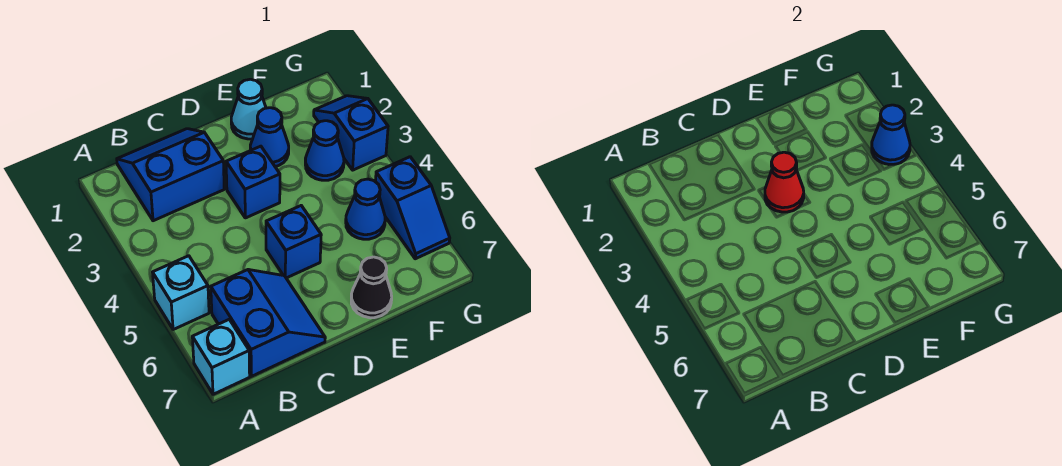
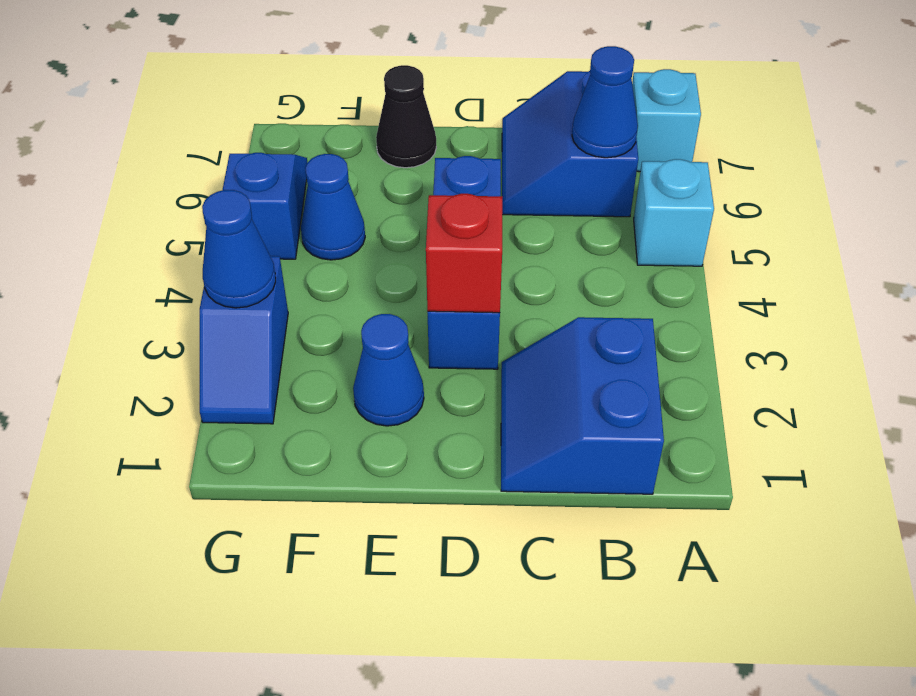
blue slope B1:C2 level 1 top 2 -> blue slope B1:C2 level 1 top B
red cone D3 level 2 -> red brick D3 level 2
cyan cone E1 level 1 -> none
blue cone F3 level 1 -> blue cone B6 level 2

